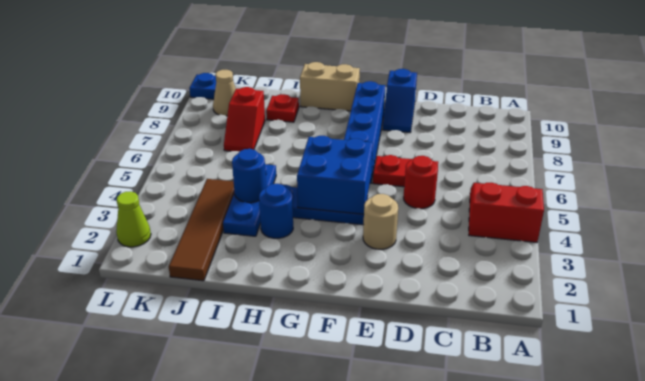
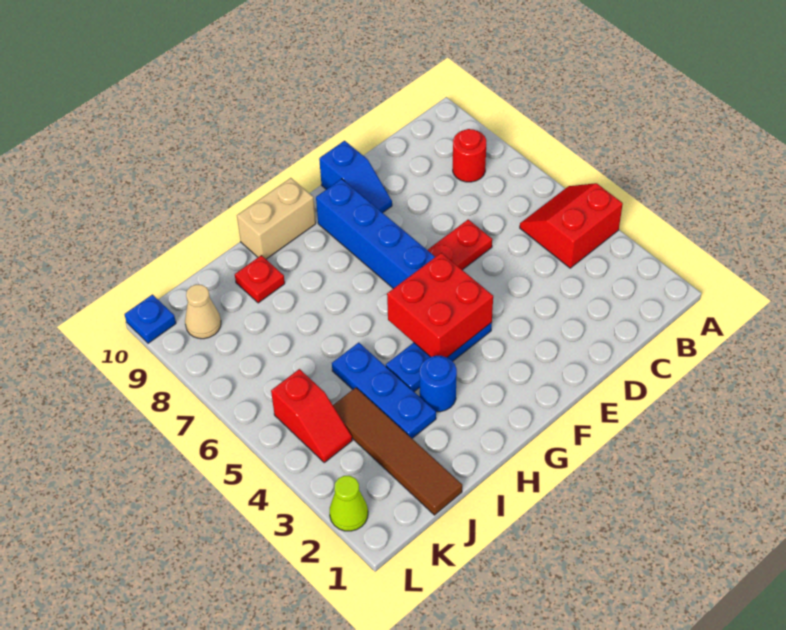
red round brick D5 level 1 -> red round brick B8 level 1
tan round brick E3 level 1 -> none
blue brick F4:G5 level 2 -> red brick F4:G5 level 2
blue round brick I4 level 2 -> none
red slope J7:J8 level 1 top 8 -> red slope K4:K5 level 1 top 5

